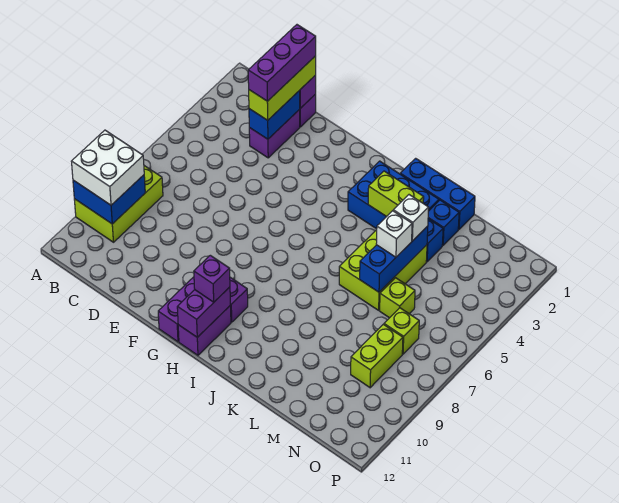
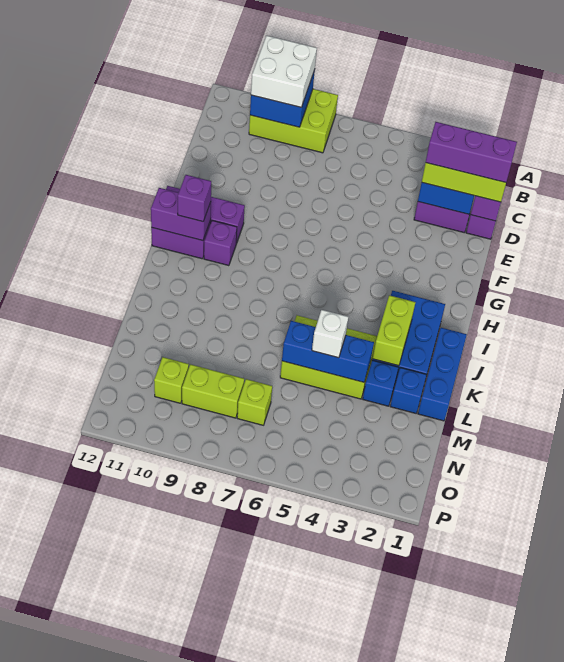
white brick L4 level 3 -> none
lime brick M6 level 1 -> lime brick N10 level 1

